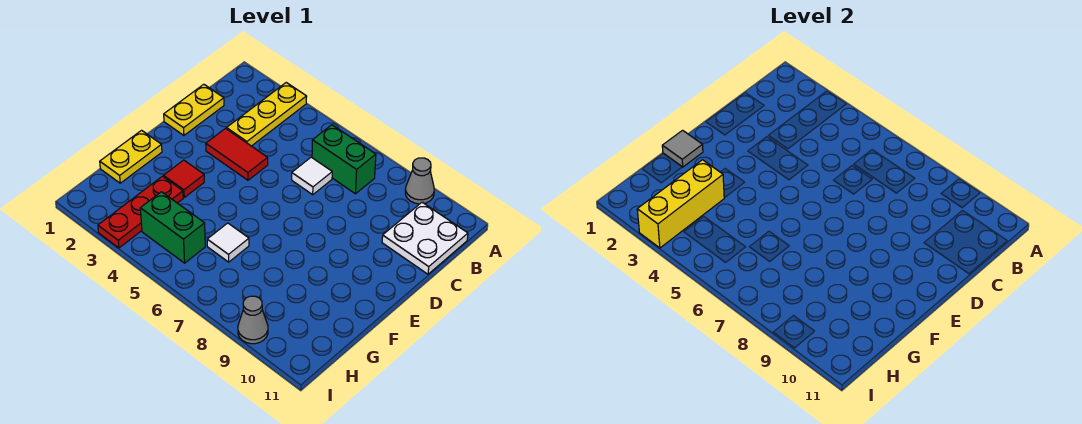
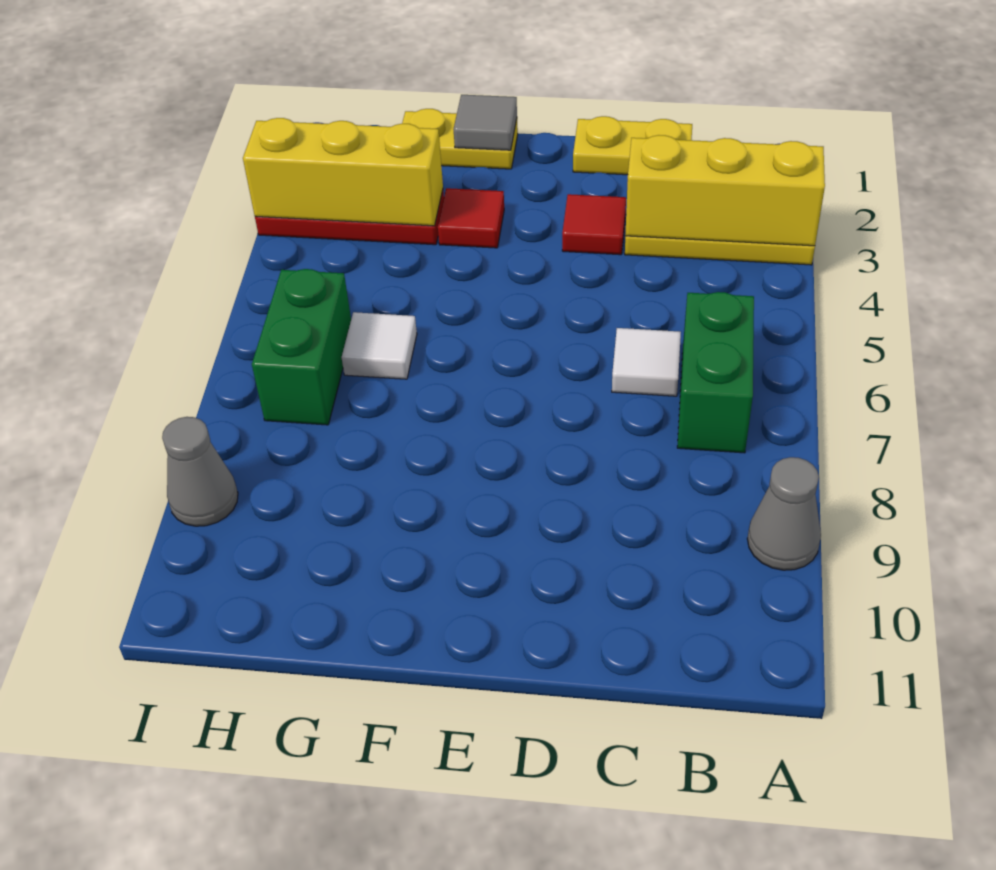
none -> yellow brick A3:C3 level 2
white plate B10:C11 level 1 -> none
red tile D3:D4 level 1 -> red tile D3 level 1
green brick H4:H5 level 1 -> green brick H6:H7 level 1

